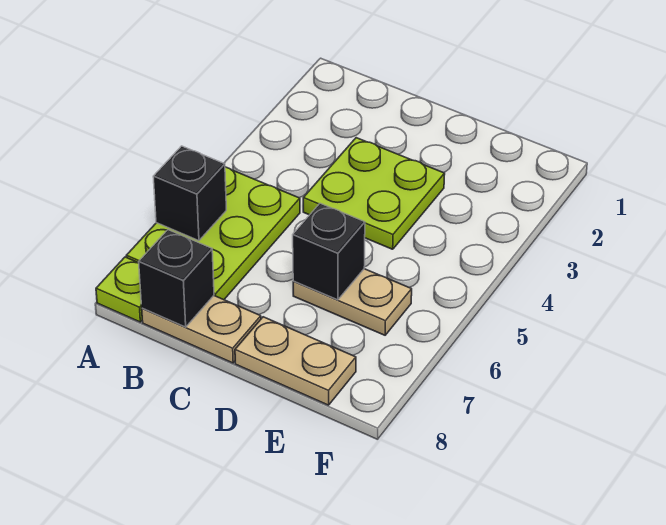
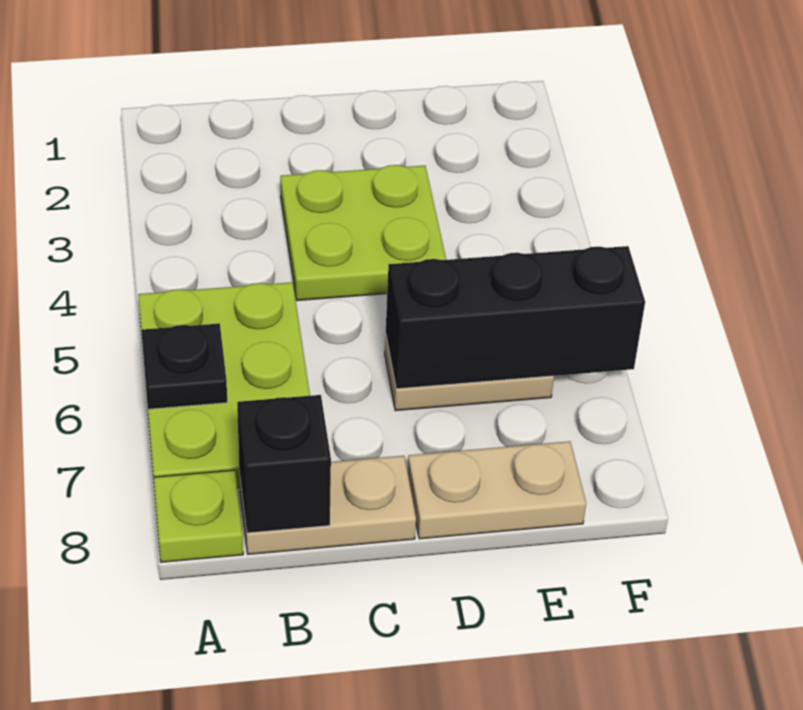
black brick A6 level 2 -> black plate A6 level 2
black brick D6 level 2 -> black brick D6:F6 level 2

